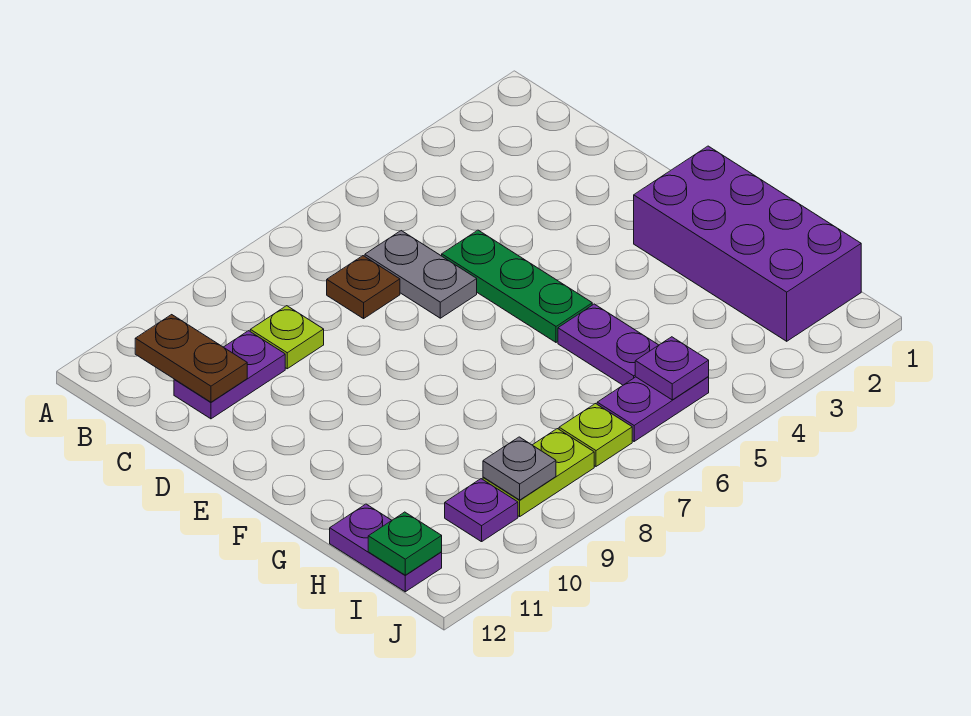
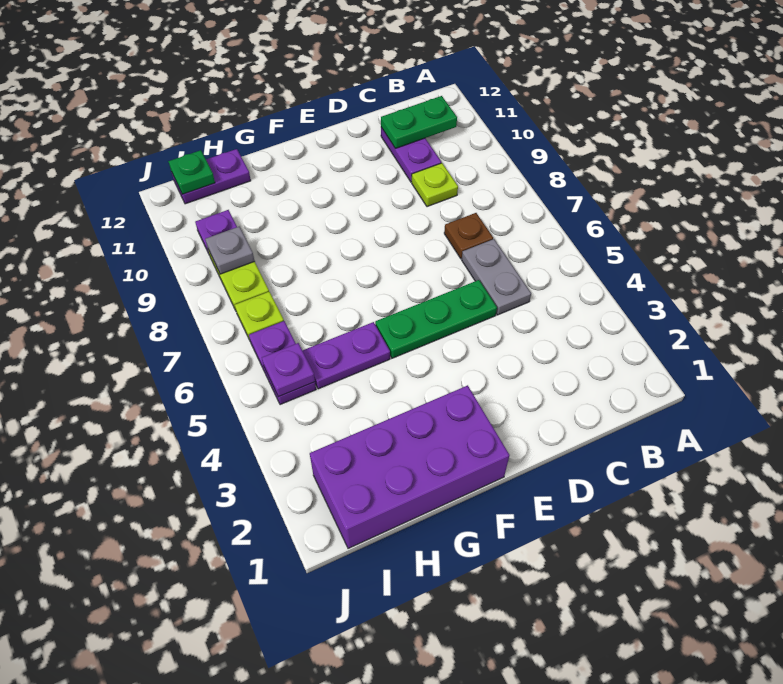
brown plate B11:C11 level 2 -> green plate B11:C11 level 2
grey plate C6:D6 level 1 -> grey plate C5:C6 level 1

